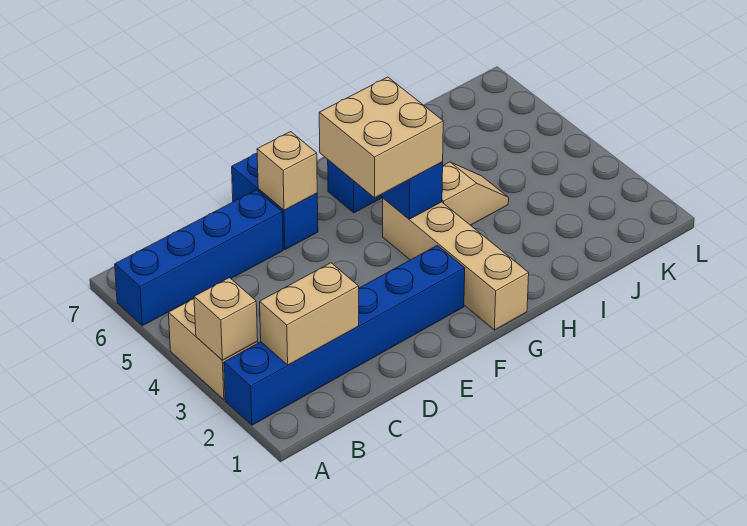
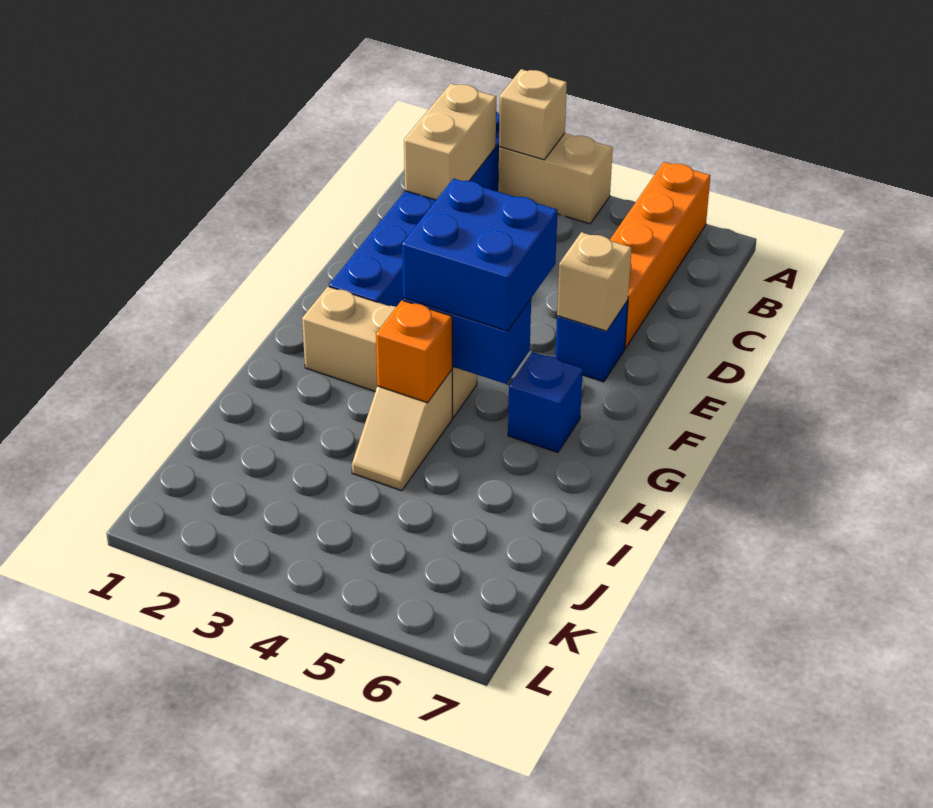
blue brick A6:D6 level 1 -> orange brick A6:D6 level 1
blue brick E6:E7 level 1 -> blue brick E6 level 1
tan brick F4:G5 level 3 -> blue brick F4:G5 level 3
tan brick G1:G4 level 1 -> tan brick G2:G4 level 1
none -> orange brick H4 level 2

